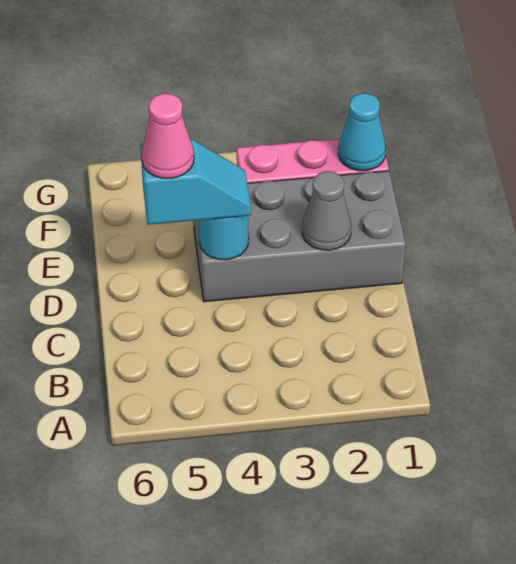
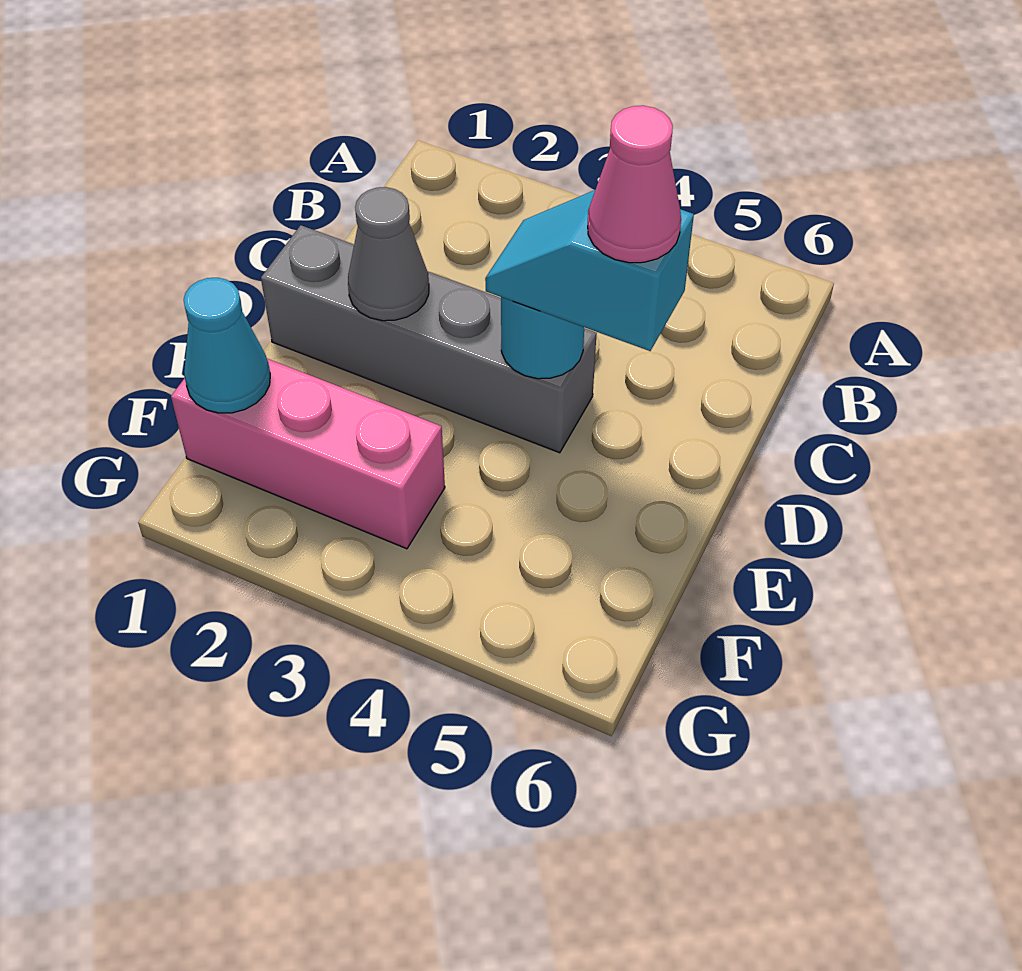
grey brick D1:E4 level 1 -> grey brick D1:D4 level 1

